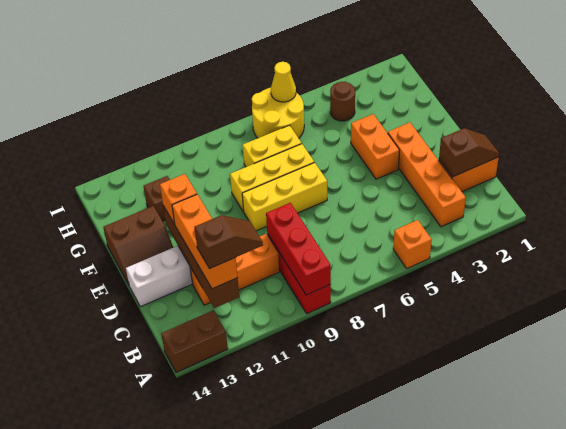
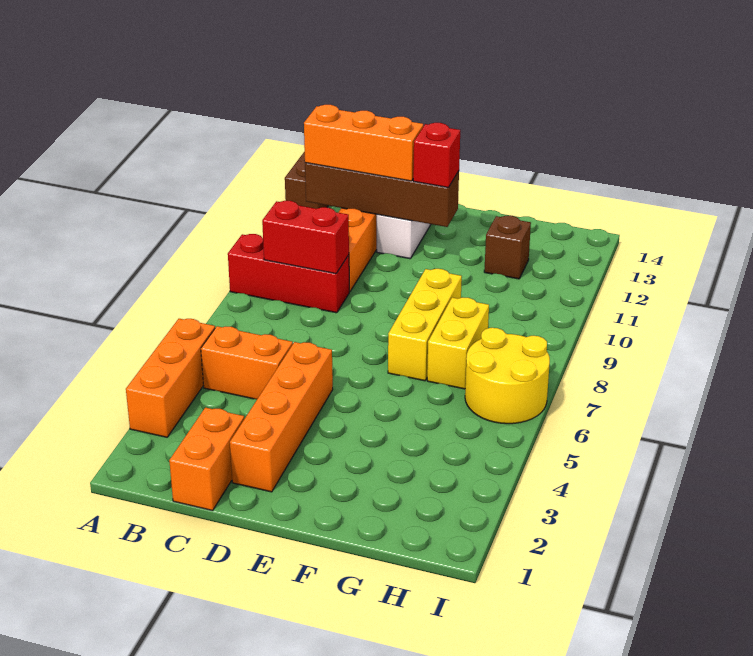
orange brick A5 level 1 -> orange brick A3:A5 level 1
red brick A9:C9 level 2 -> red brick B9:C9 level 2
orange brick B3:E3 level 1 -> orange brick D2:D5 level 1
brown slope B11:B12 level 4 top 12 -> none
brown slope C1:C2 level 2 top 2 -> none
orange brick E4:F4 level 1 -> orange brick B5:C5 level 1
yellow brick E7:E9 level 1 -> none
orange brick E12 level 3 -> red brick E12 level 3
brown slope E13:F14 level 1 top F -> none
brown round brick H4 level 1 -> none
yellow cone I6 level 2 -> none

